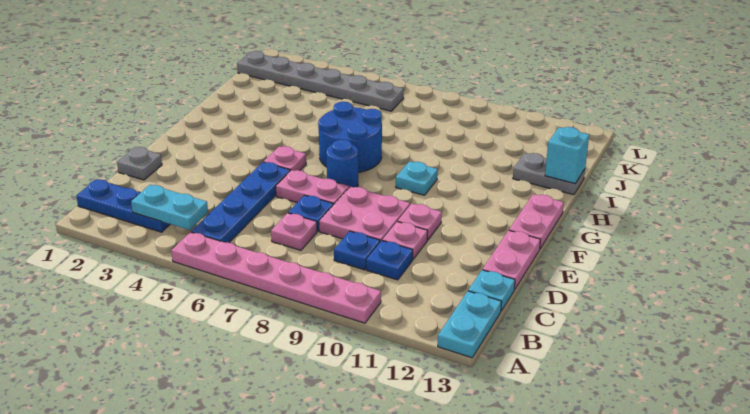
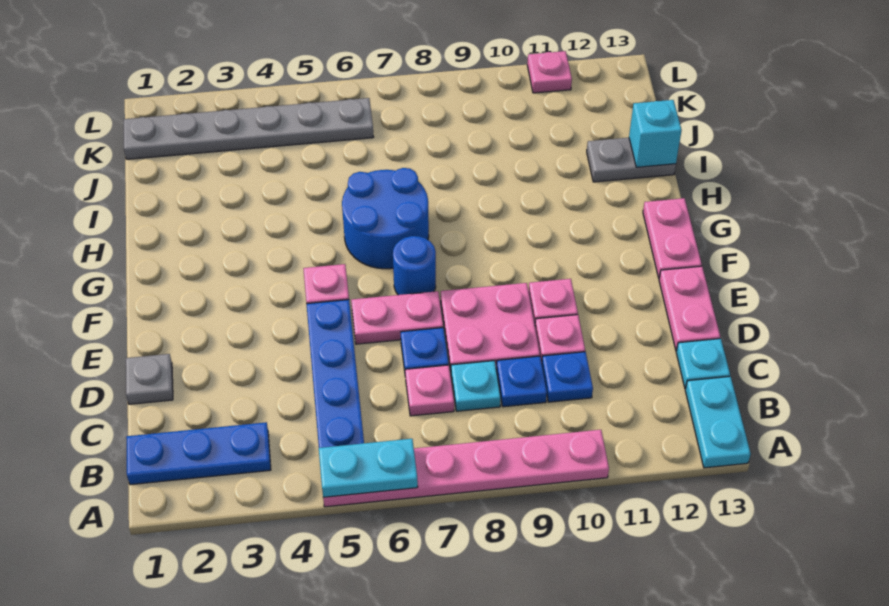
cyan plate B3:B4 level 2 -> cyan plate A5:A6 level 2
cyan plate G9 level 1 -> cyan plate C8 level 1
none -> pink plate L11 level 1

